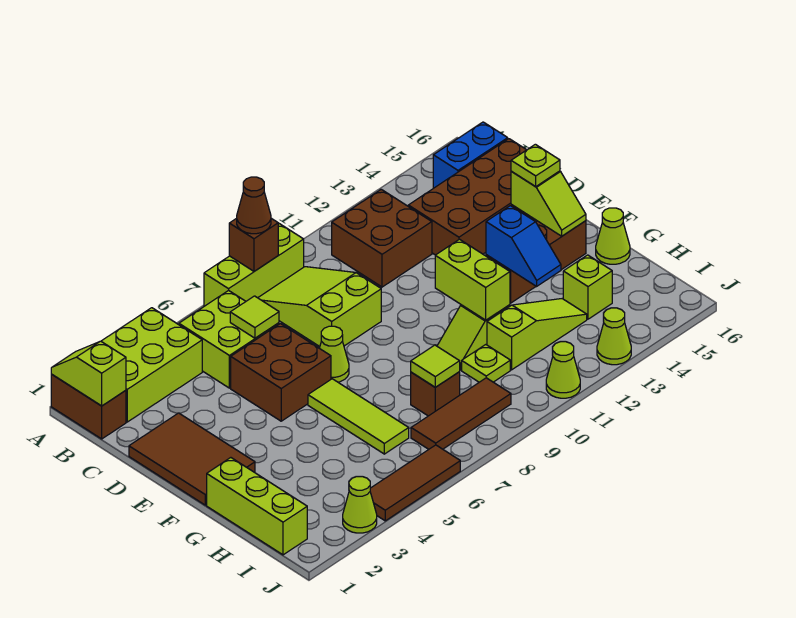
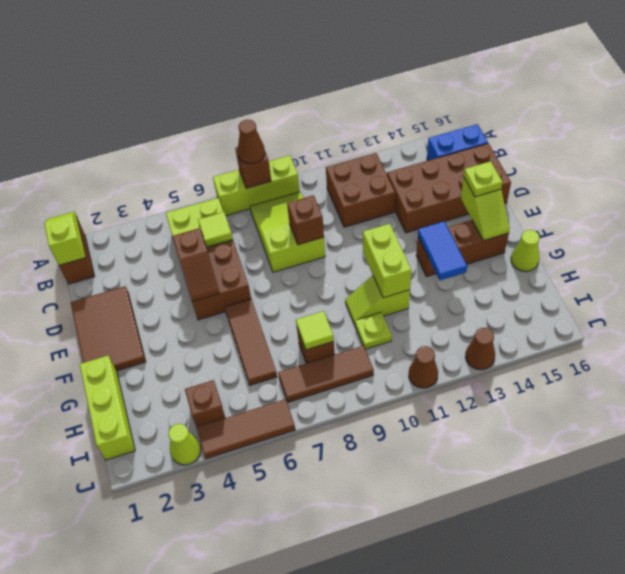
lime brick A2:B4 level 1 -> none
none -> brown slope D5:E5 level 2 top D
none -> brown brick D9 level 2
lime cone E7 level 1 -> none
lime tile F6:H6 level 1 -> brown tile F6:H6 level 1
blue slope F13:G13 level 2 top F -> blue tile F13:G13 level 2
lime slope H11:H13 level 1 top 11 -> none
lime brick H14 level 1 -> none
none -> brown brick I4 level 1
lime cone J11 level 1 -> brown cone J11 level 1
lime cone J13 level 1 -> brown cone J13 level 1

